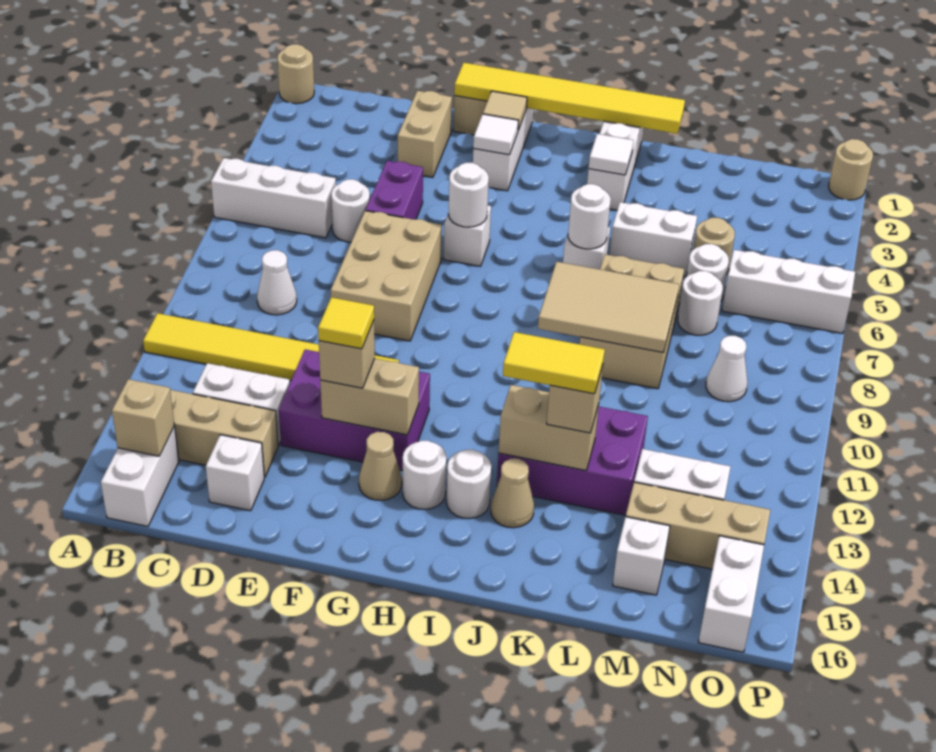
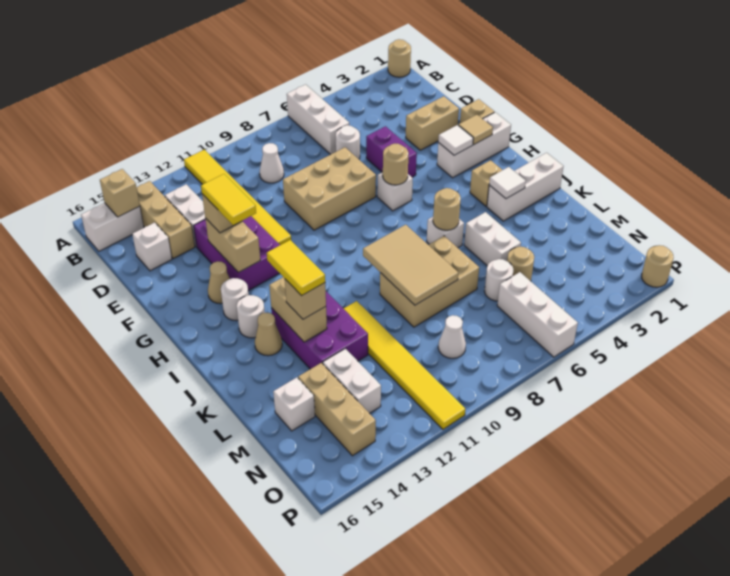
purple brick E5:E6 level 1 -> purple brick E5:F5 level 1
yellow tile F1:K1 level 2 -> yellow tile K11:P11 level 1
yellow tile F13 level 4 -> yellow tile F13:G13 level 4
white round brick G6 level 2 -> tan round brick G6 level 2
none -> tan brick I3 level 1
white round brick J6 level 2 -> tan round brick J6 level 2
white round brick M7 level 1 -> none
white brick O15:O16 level 1 -> none

